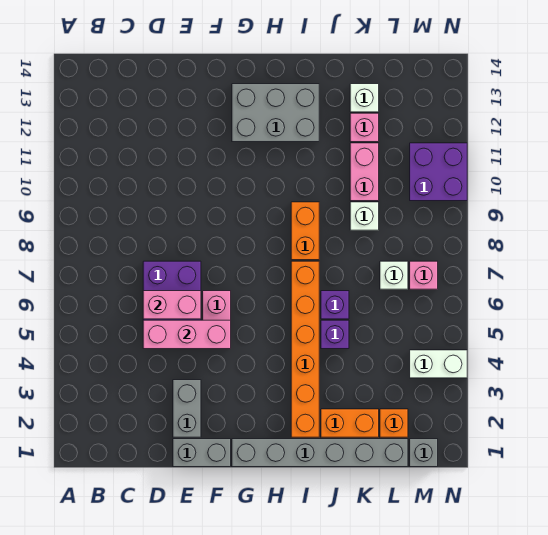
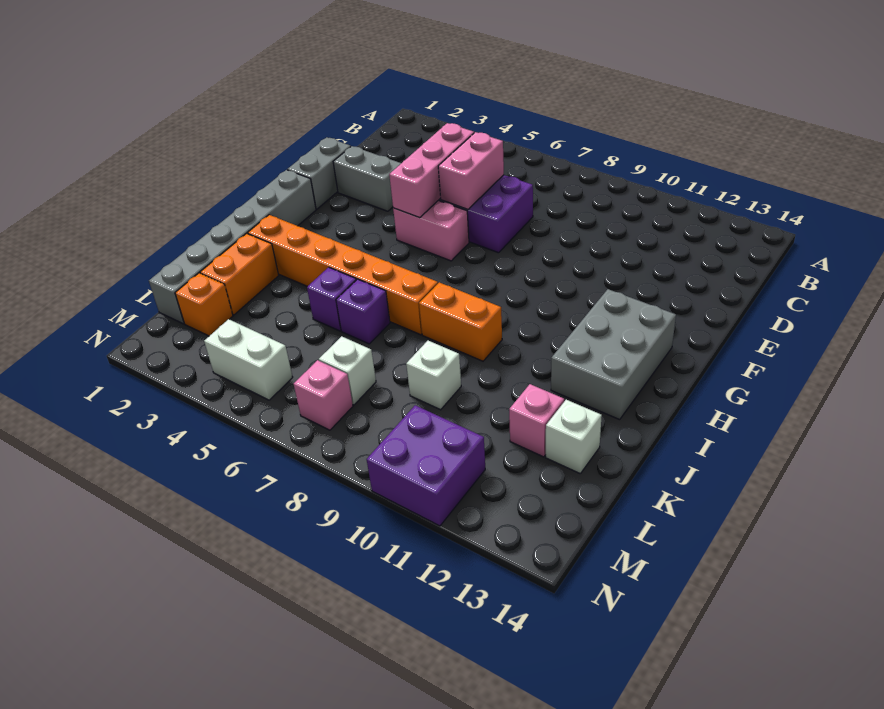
pink brick K10:K11 level 1 -> none
grey brick M1 level 1 -> none
white brick M4:N4 level 1 -> white brick M4:M5 level 1

